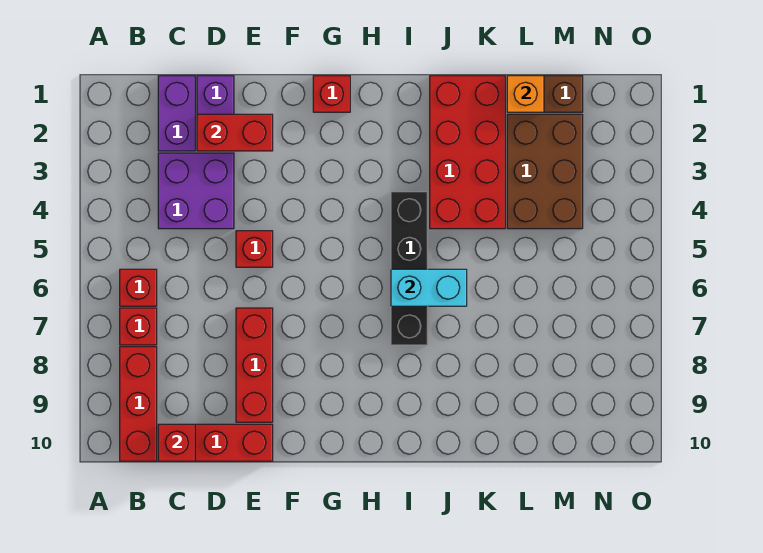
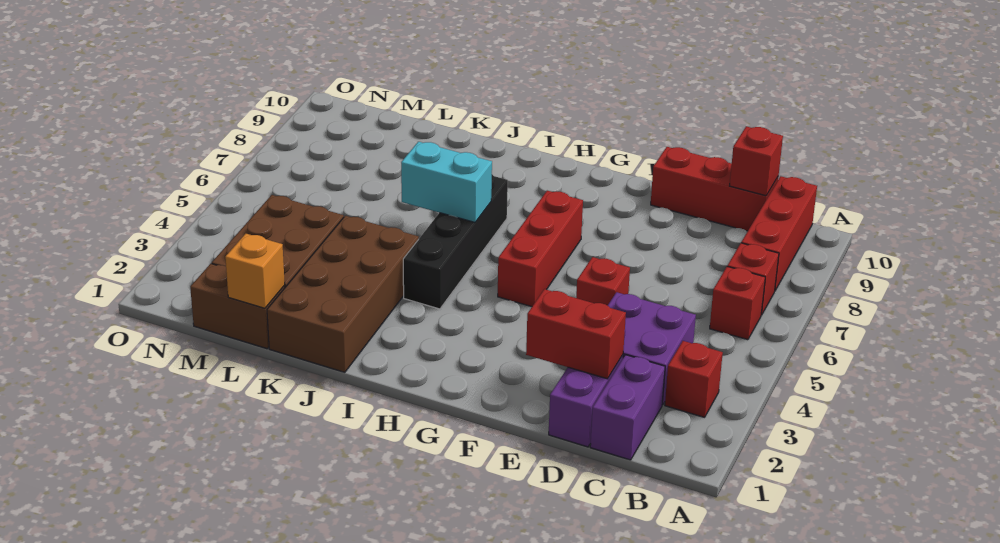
red brick E7:E9 level 1 -> red brick G5:G7 level 1
red brick G1 level 1 -> red brick B3 level 1
red brick J1:K4 level 1 -> brown brick J1:K4 level 1

